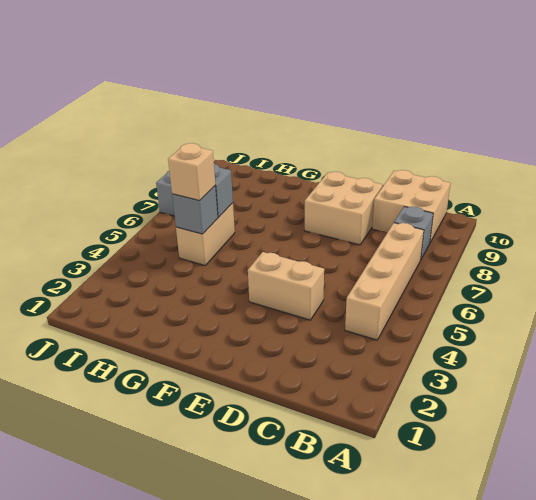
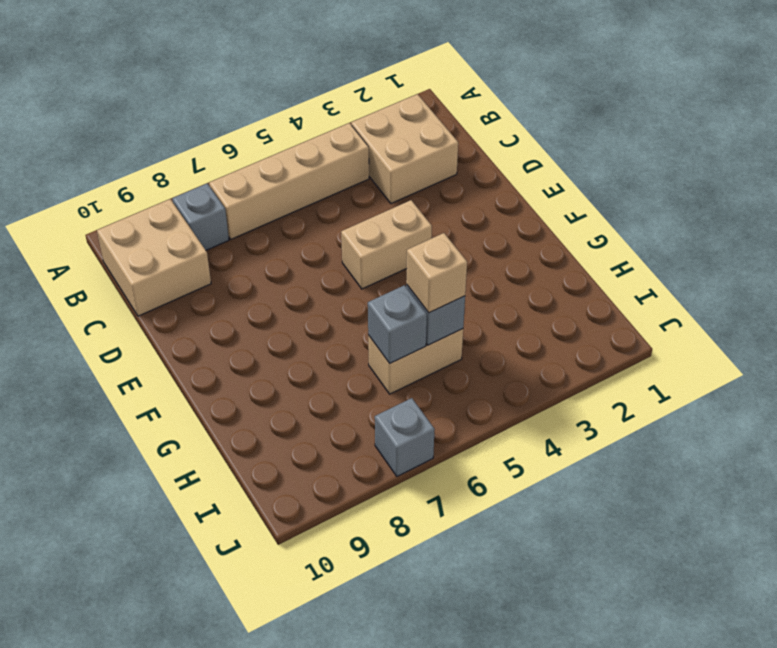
tan brick D4:E4 level 1 -> tan brick E4:E5 level 1
tan brick D8:E9 level 1 -> tan brick B2:C3 level 1

